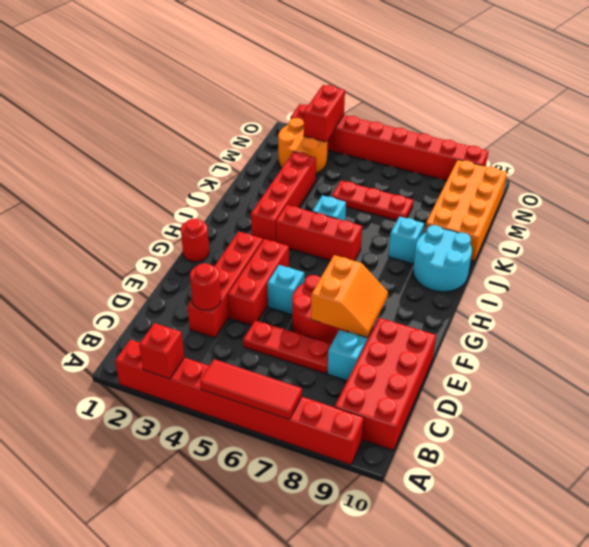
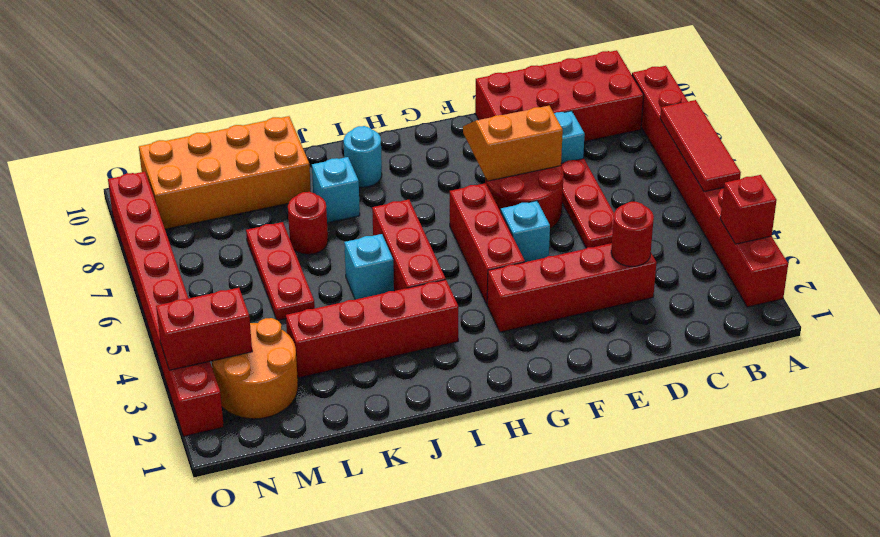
red brick E4:G4 level 1 -> red brick G4:G6 level 1
red round brick G1 level 1 -> red round brick K7 level 1
cyan round brick I9:J10 level 1 -> cyan round brick I9 level 1

